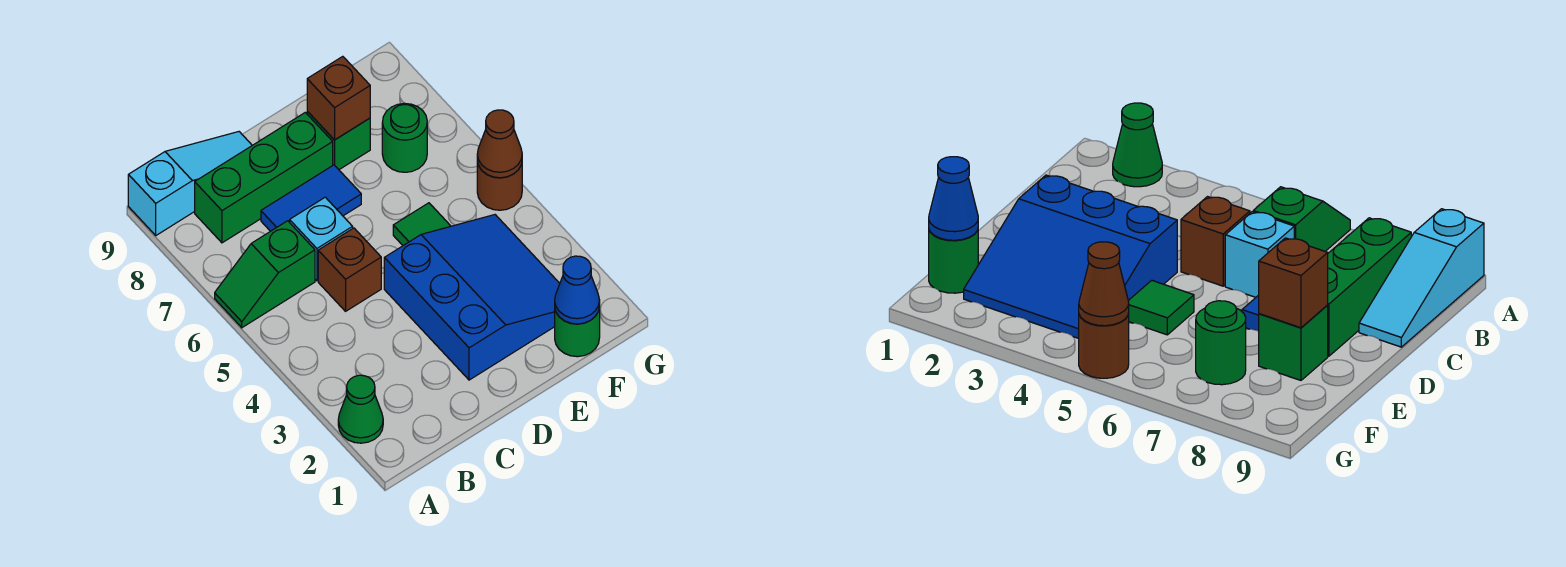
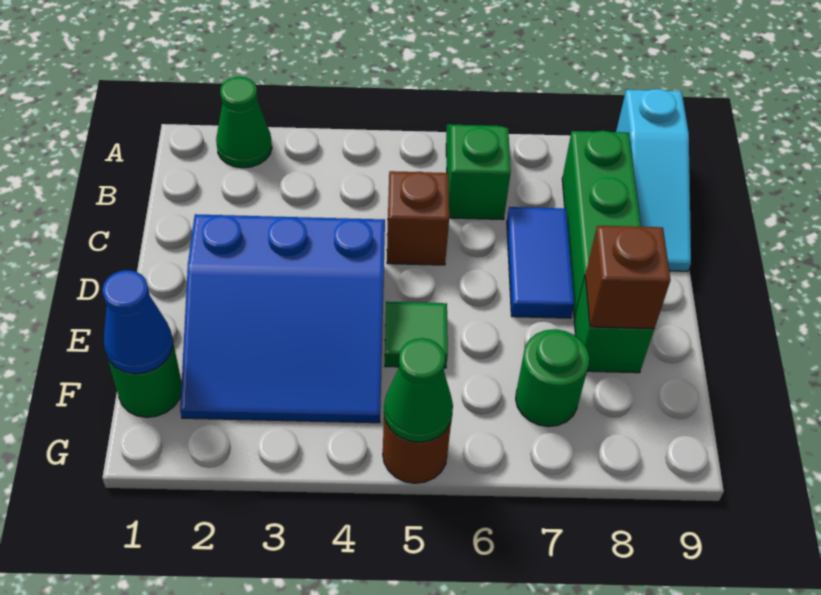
cyan brick C6 level 1 -> none
brown cone G5 level 2 -> green cone G5 level 2

